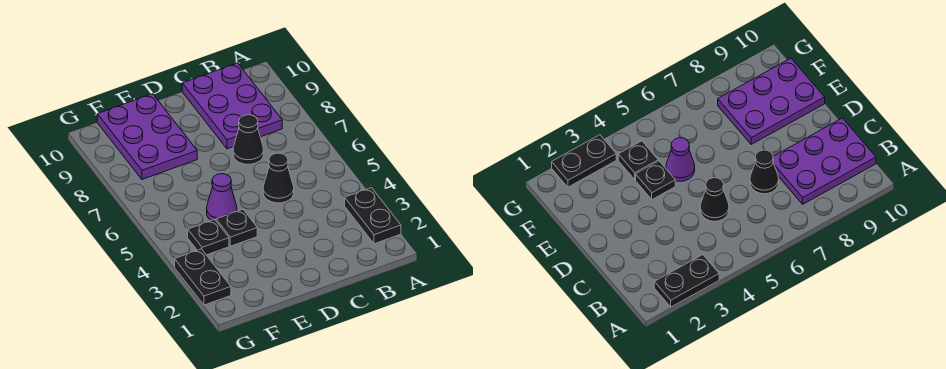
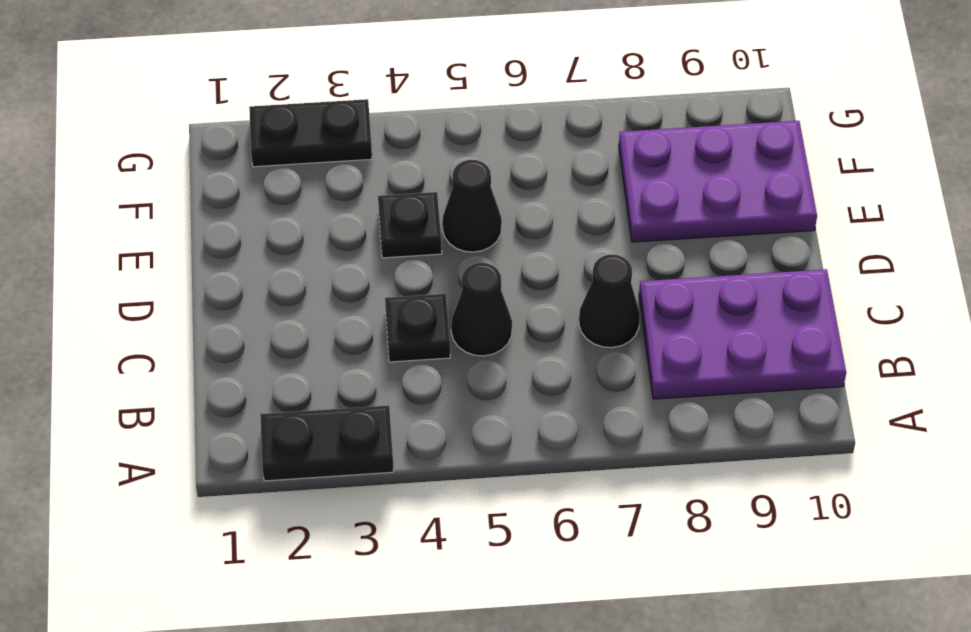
purple cone E5 level 1 -> black cone E5 level 1
black plate F4 level 1 -> black plate C4 level 1

